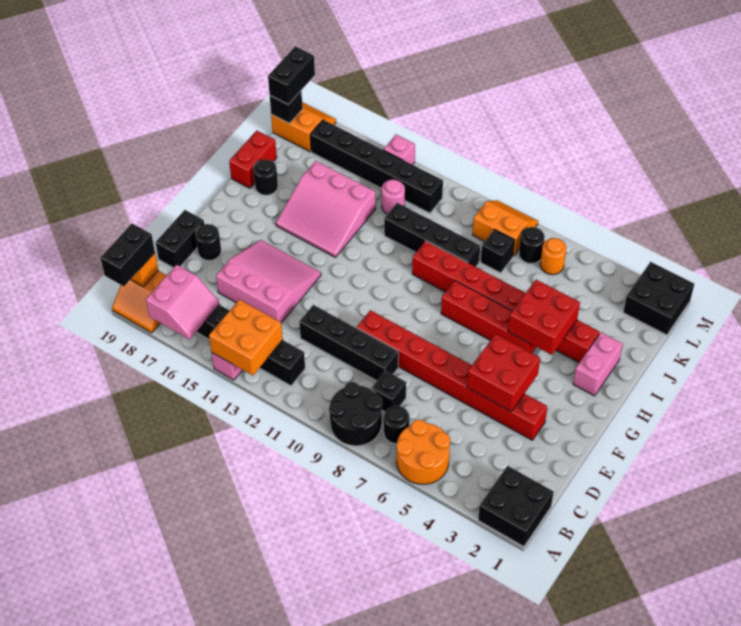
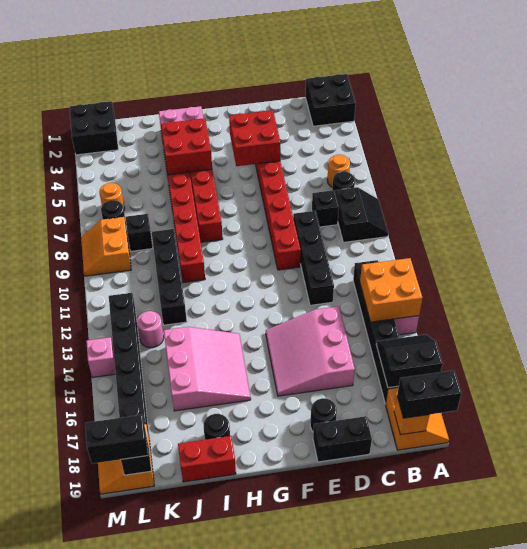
orange round brick A5:B6 level 1 -> orange round brick B6 level 1
black round brick A8:B9 level 1 -> black slope A8:B9 level 1 top B
pink slope A16:B17 level 2 top 17 -> black slope A16:B17 level 2 top 17

